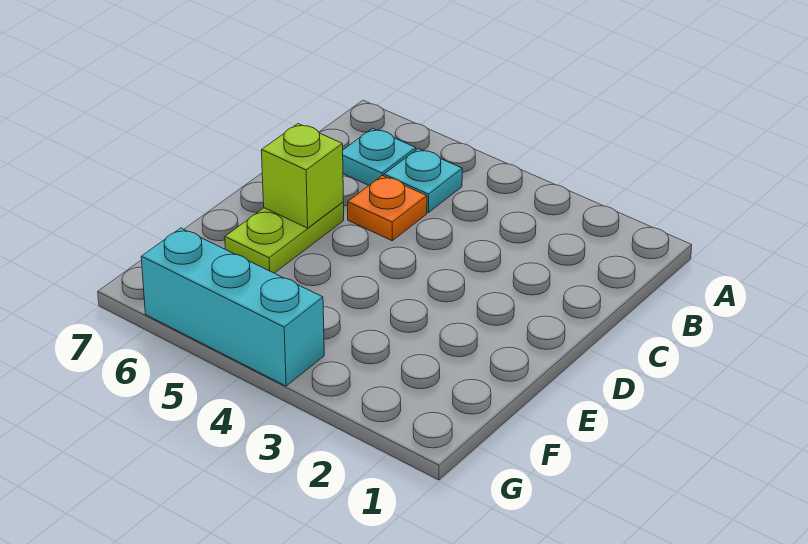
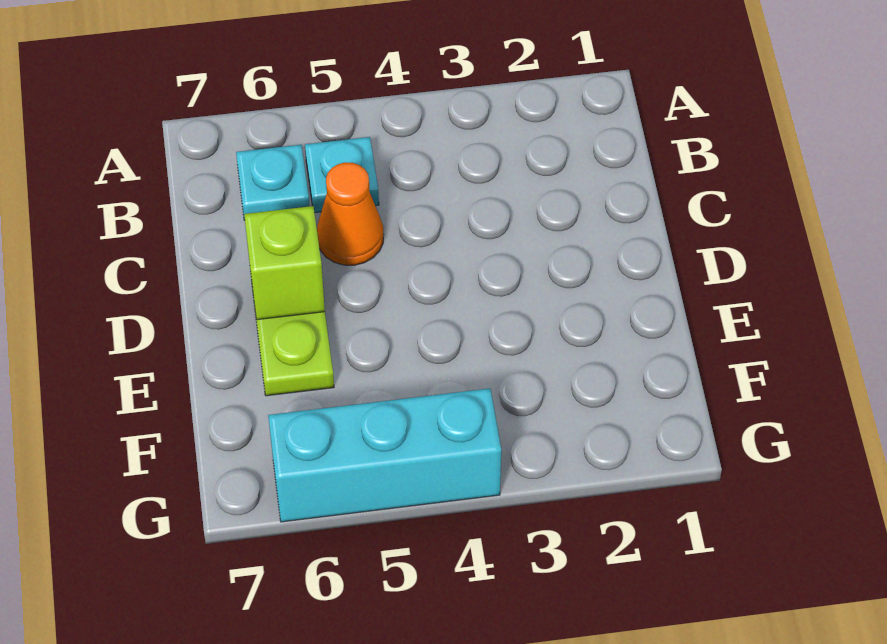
orange plate C5 level 1 -> orange cone C5 level 1

